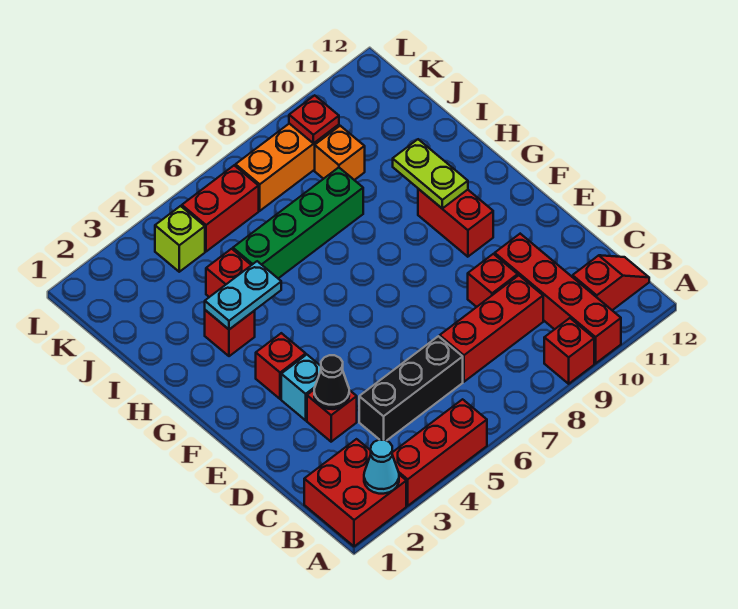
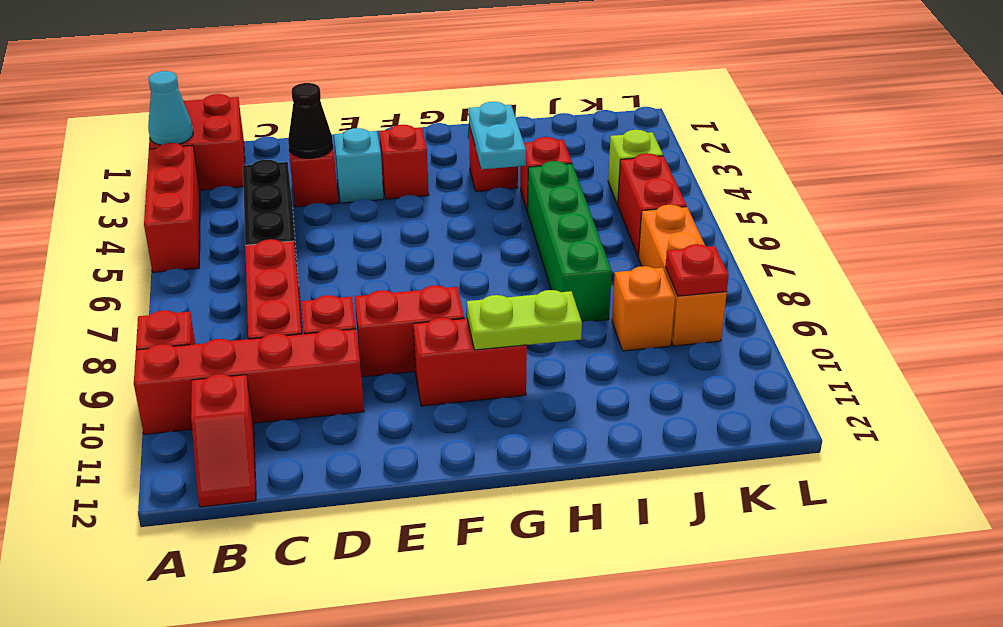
none -> red brick E9:F9 level 1

